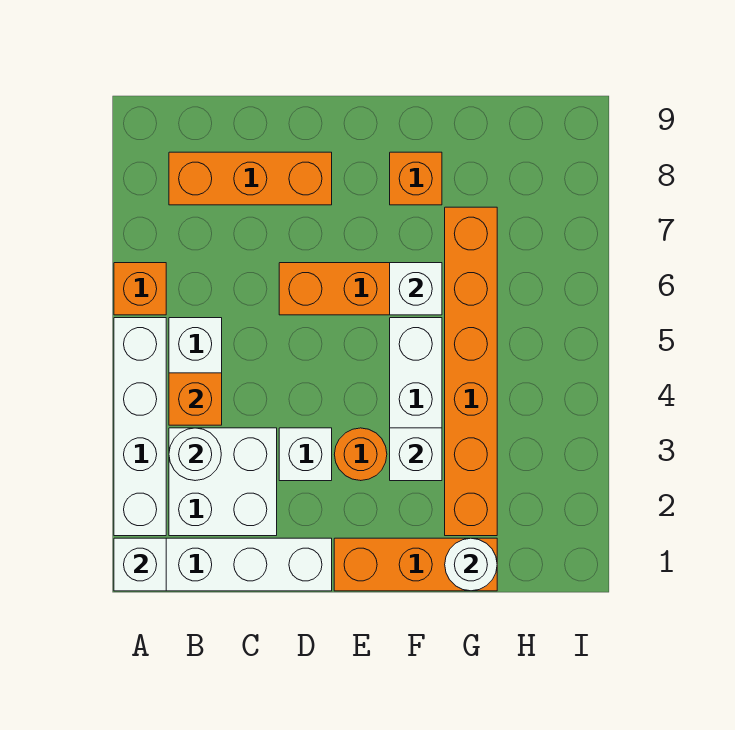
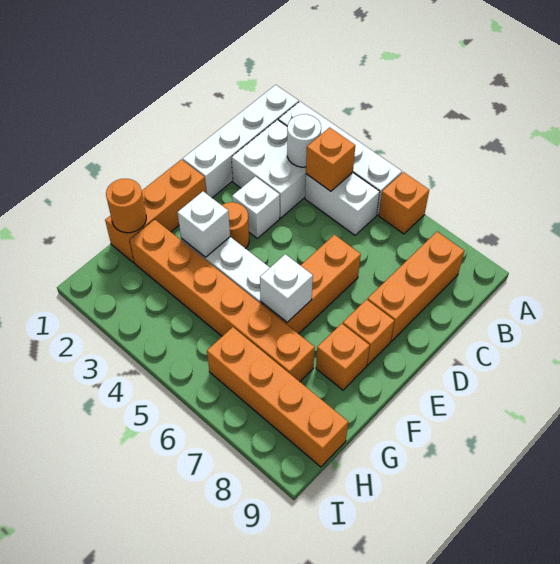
white brick A1 level 2 -> none
none -> orange brick E8 level 1
white round brick G1 level 2 -> orange round brick G1 level 2
none -> orange brick H6:H9 level 1

